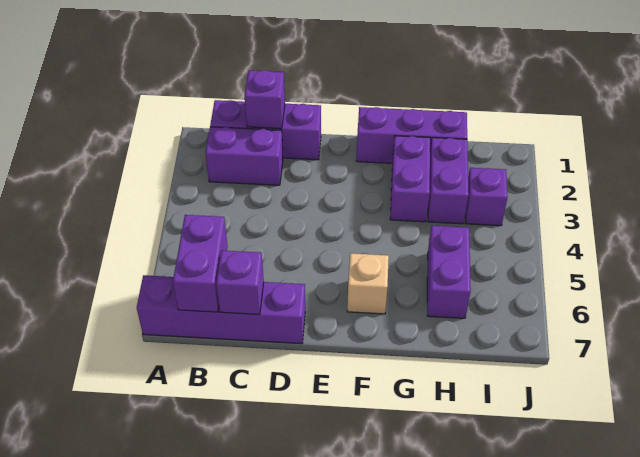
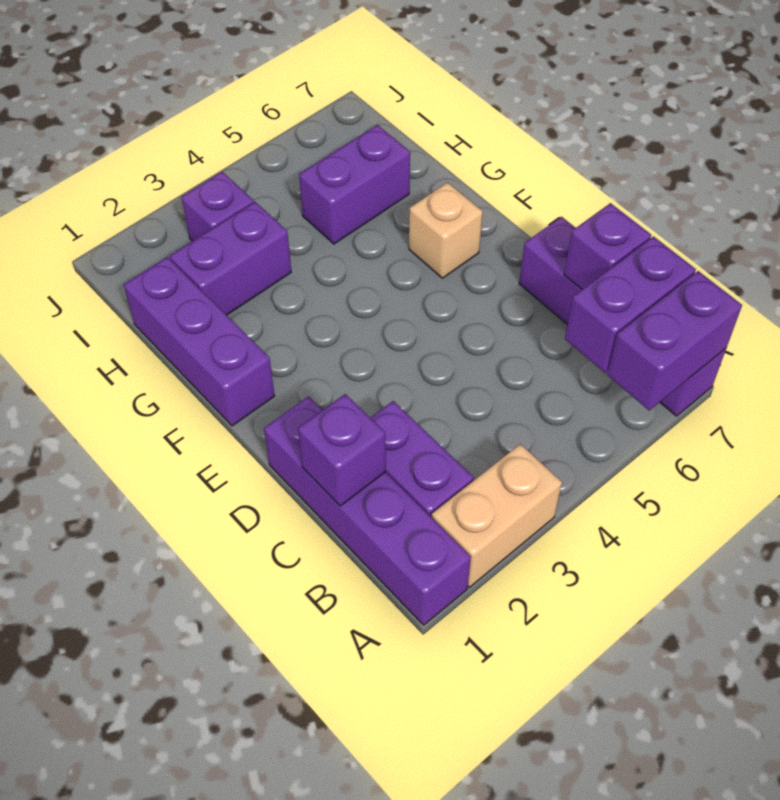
none -> tan brick A2:A3 level 1
purple brick B1:D1 level 1 -> purple brick A1:D1 level 1
purple brick G2:G3 level 1 -> purple brick A6:A7 level 2

